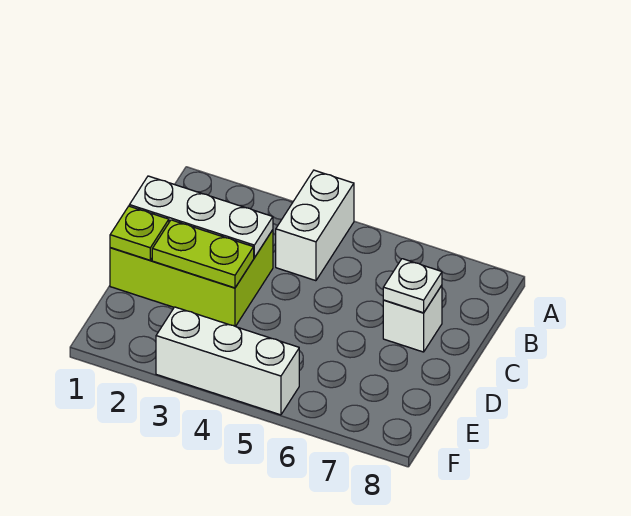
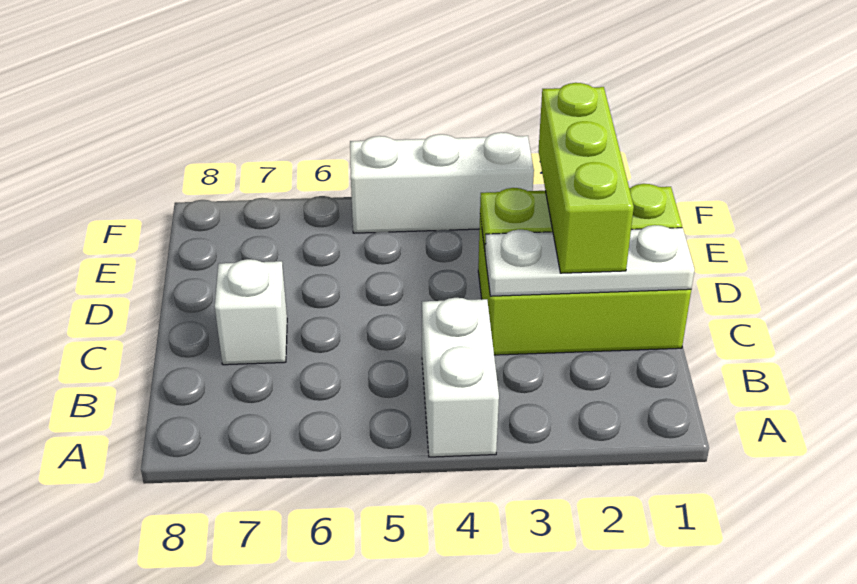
none -> lime brick C2:E2 level 3
white plate C7 level 2 -> none

